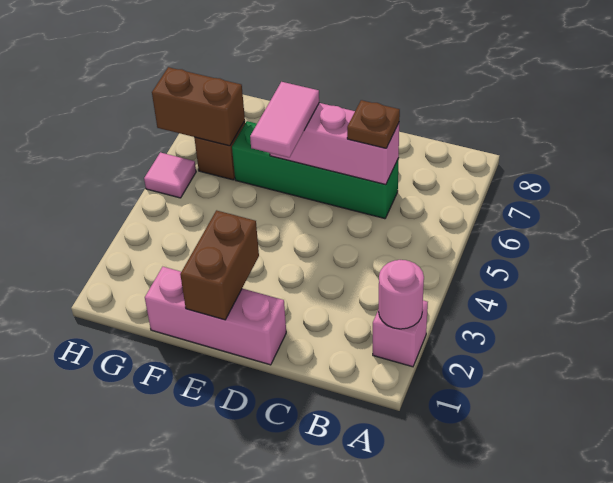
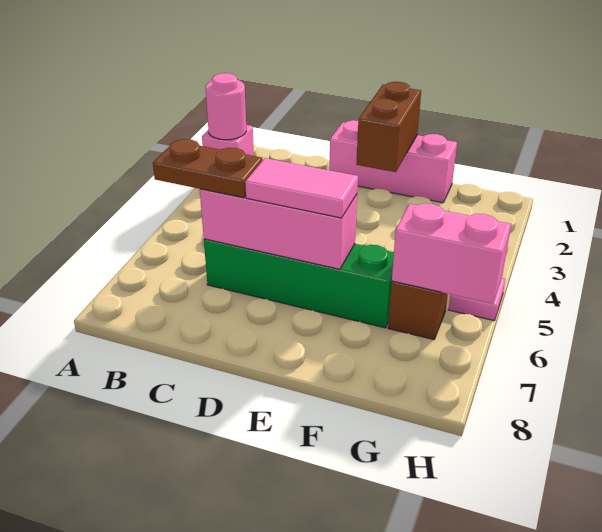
brown plate C6 level 3 -> brown plate B6:C6 level 3
pink tile E5:E6 level 3 -> pink tile D6:E6 level 3
brown brick G6:H6 level 2 -> pink brick G6:H6 level 2

